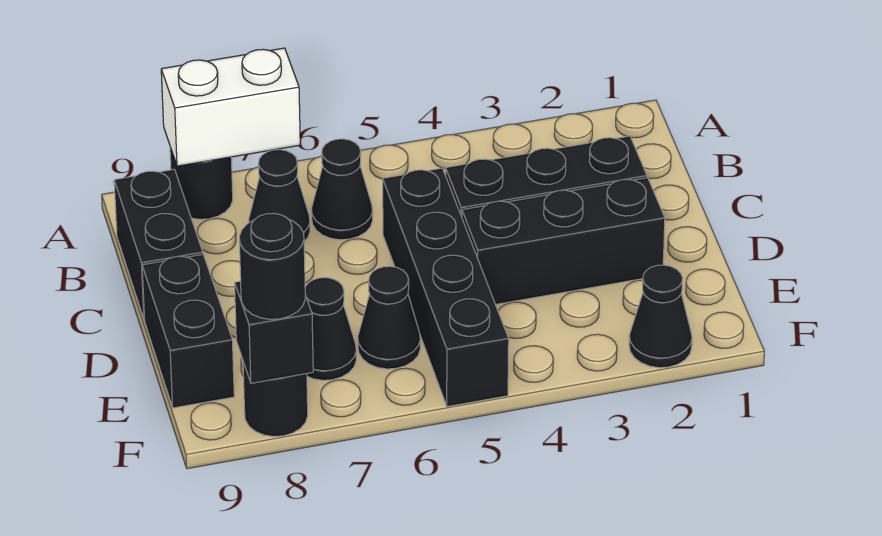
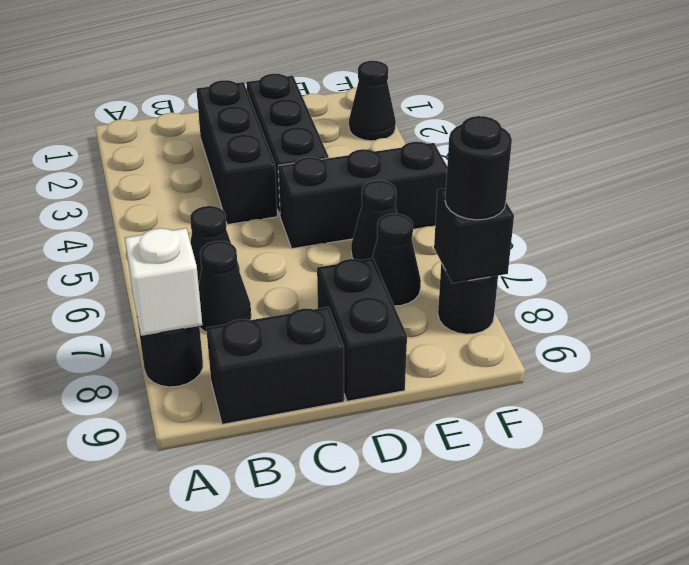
white brick A7:A8 level 2 -> white brick A8 level 2
black brick C5:F5 level 1 -> black brick D5:F5 level 1
black brick D9:E9 level 1 -> black brick D8:D9 level 1

